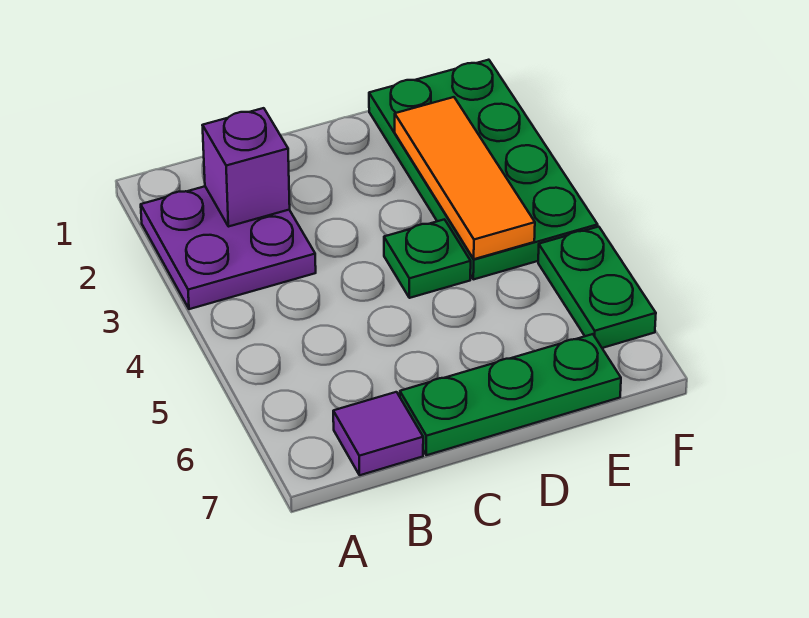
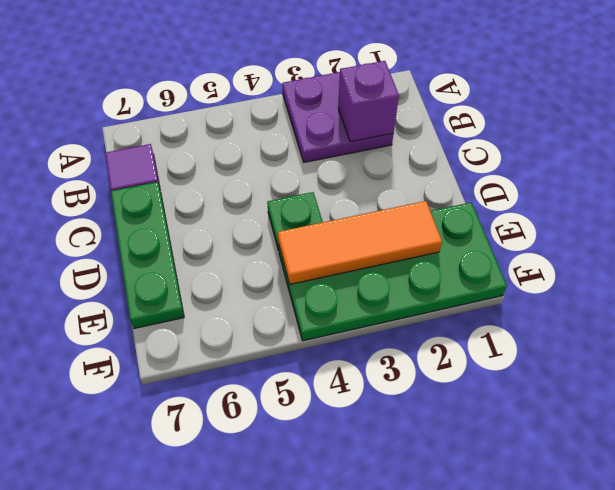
green plate F5:F6 level 1 -> none

